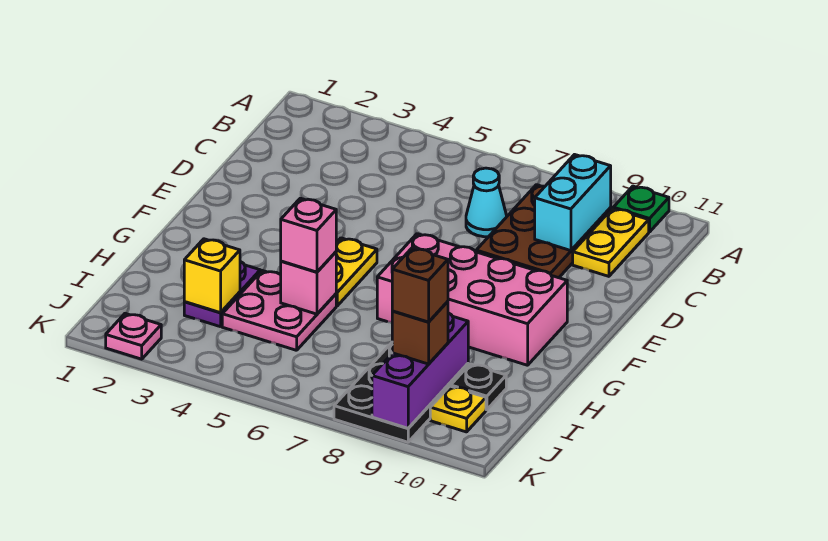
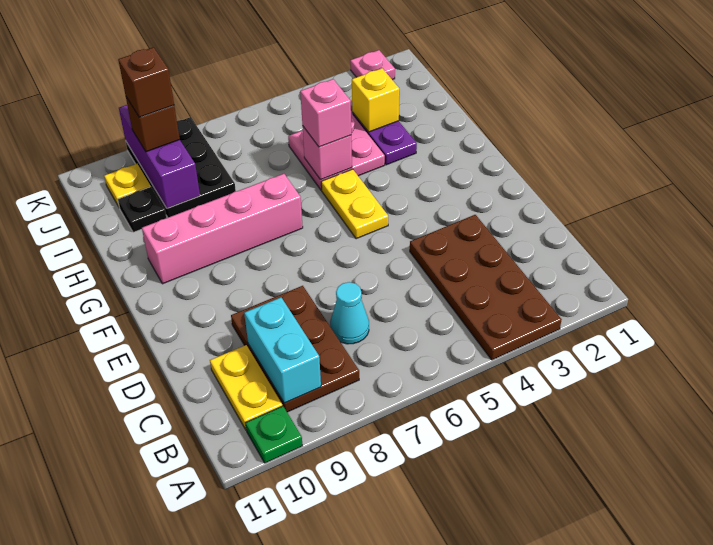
none -> brown plate A3:D4 level 1
pink brick F7:G10 level 1 -> pink brick G7:G10 level 1

